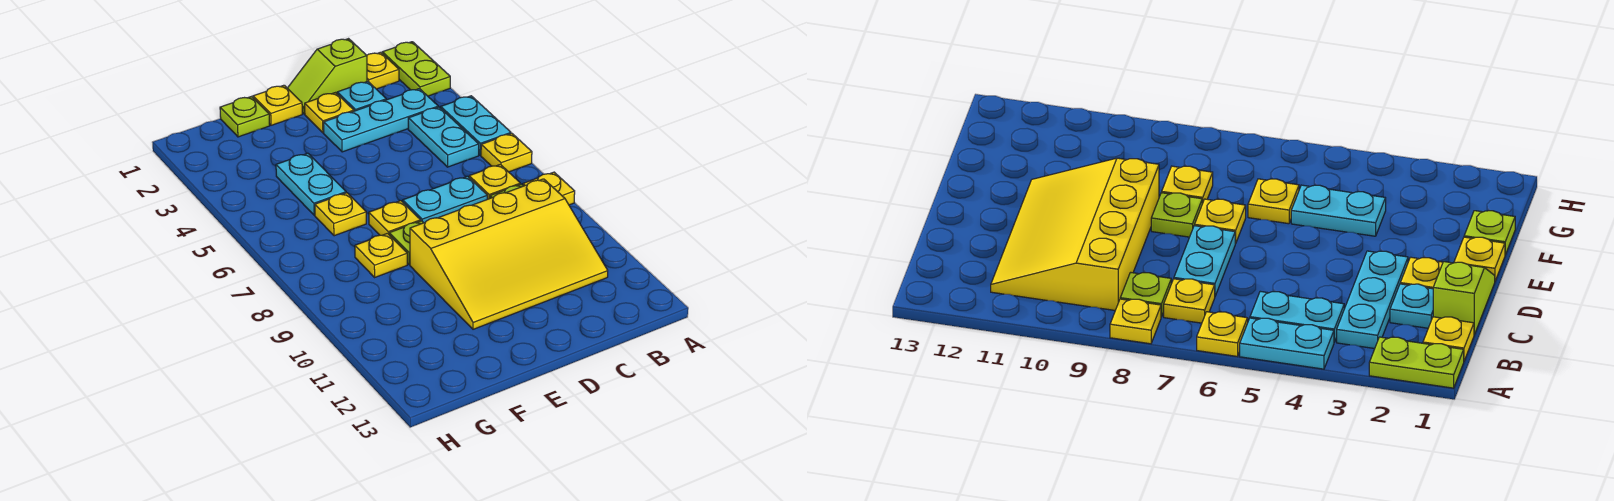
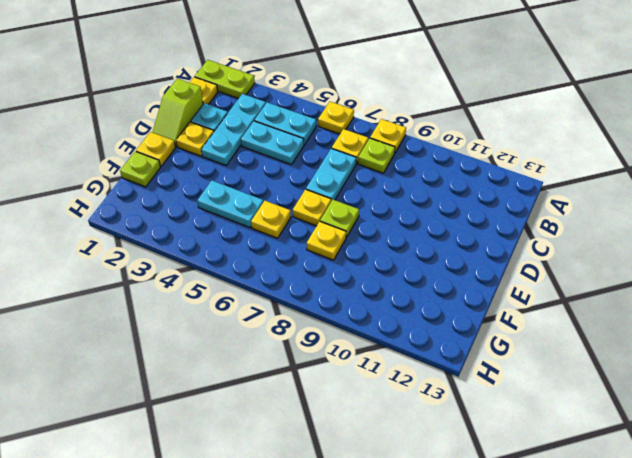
cyan plate A4:A5 level 1 -> cyan plate C4:C5 level 1
yellow slope B9:E11 level 1 top 9 -> none

